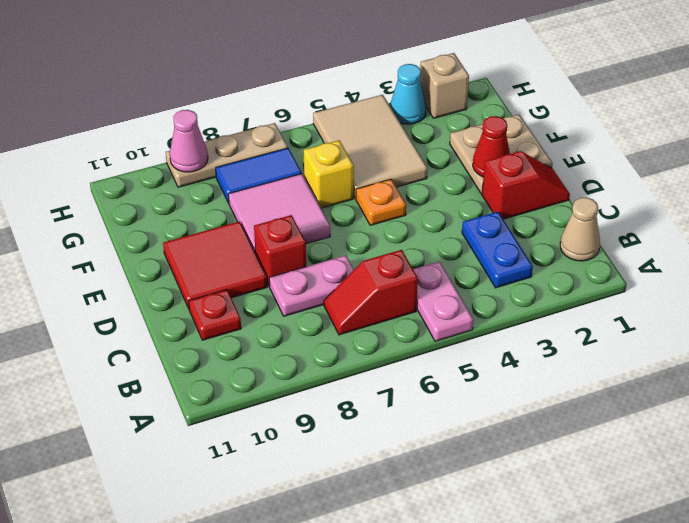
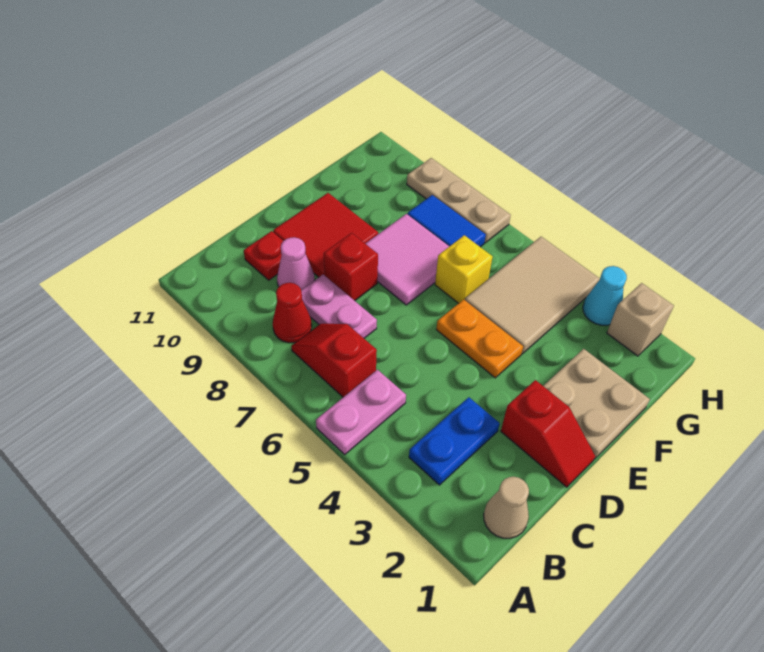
red cone E2 level 2 -> red cone B8 level 1
orange plate E5 level 1 -> orange plate E4:E5 level 1
pink cone H9 level 2 -> pink cone C9 level 1

